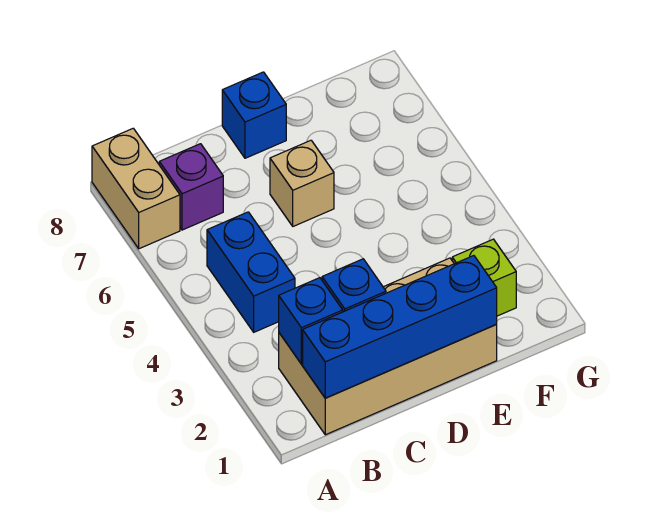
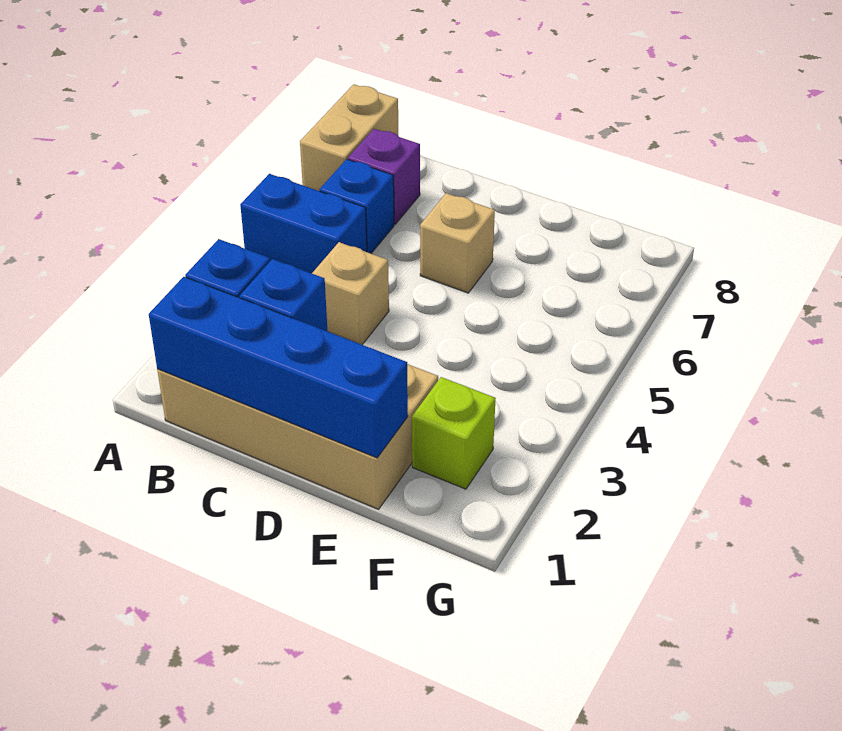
blue brick B4:B5 level 1 -> blue brick A5:B5 level 1
none -> tan brick C4 level 1
blue brick D8 level 1 -> blue brick B6 level 1

